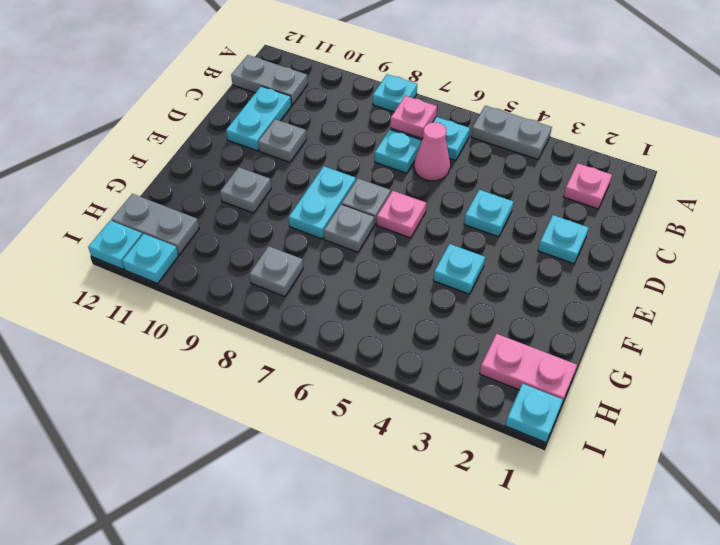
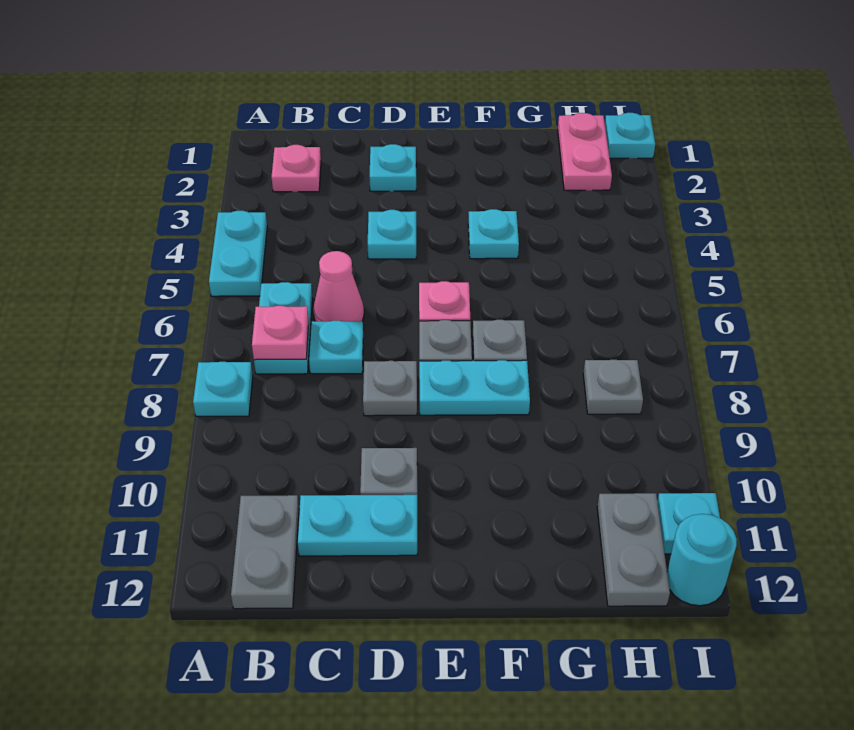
grey plate A4:A5 level 1 -> cyan plate A4:A5 level 1
grey plate F10 level 1 -> grey plate D8 level 1
cyan plate I12 level 1 -> cyan round brick I12 level 1

